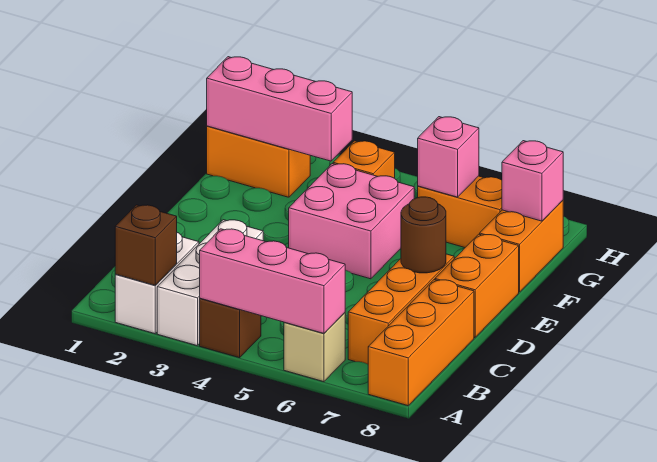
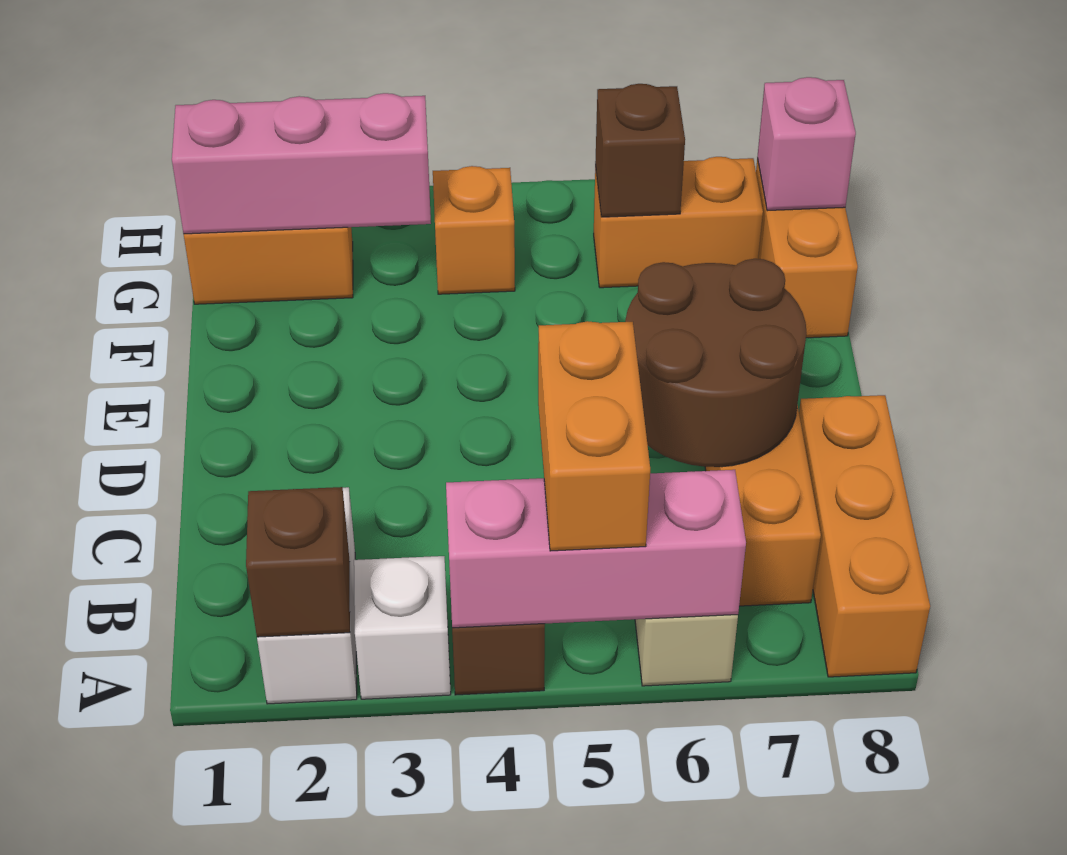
white brick A3:C3 level 1 -> white brick A3 level 1
brown round brick D7 level 2 -> brown round brick C6:D7 level 2
orange brick D8:E8 level 1 -> orange brick A5:B5 level 3
pink brick E4:F5 level 1 -> none
pink brick G6 level 2 -> brown brick G6 level 2

